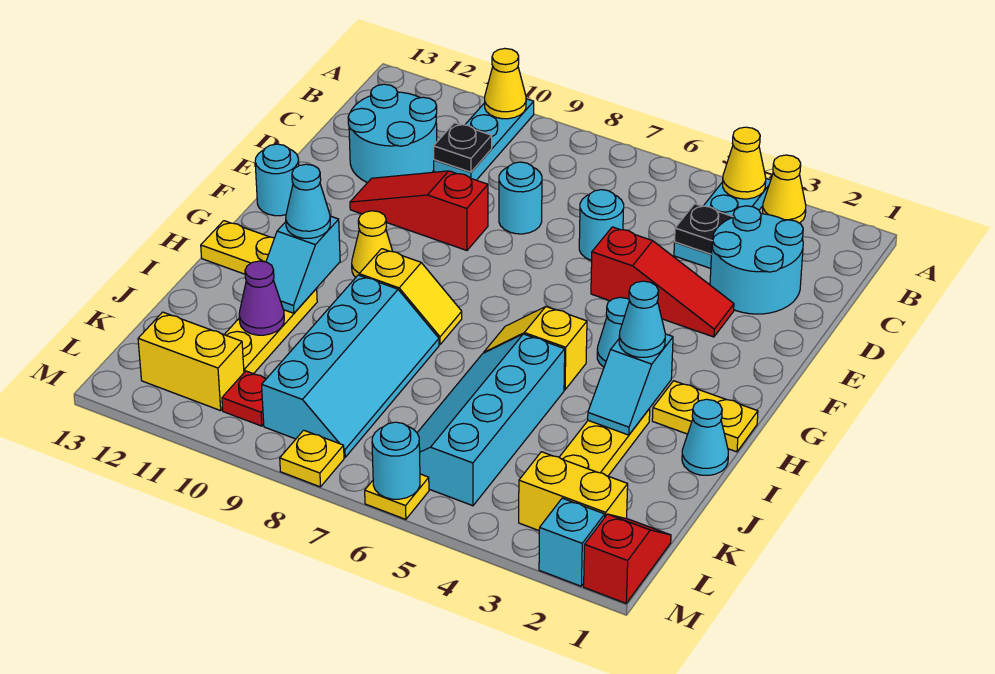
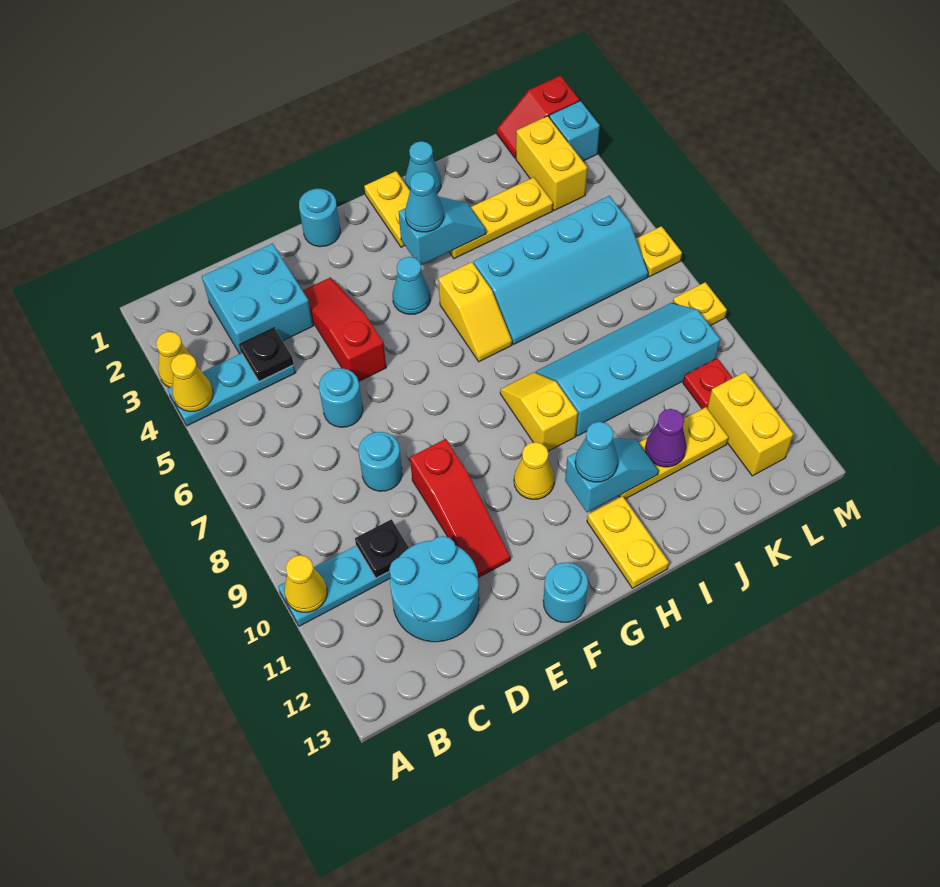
cyan round brick C2:D3 level 1 -> cyan brick C2:D3 level 1
cyan round brick M6 level 2 -> cyan round brick F1 level 1

